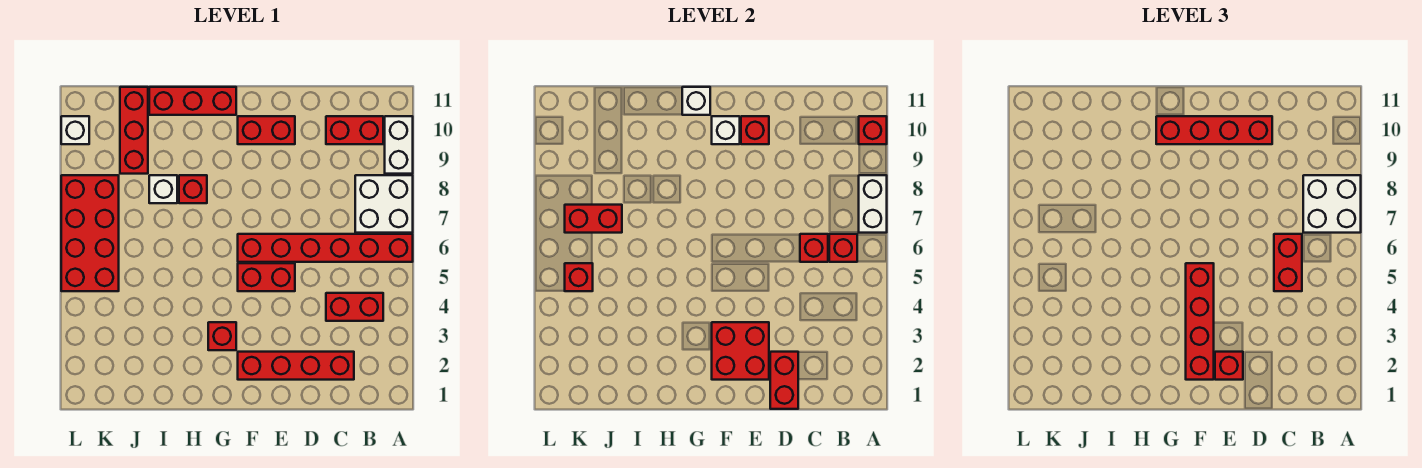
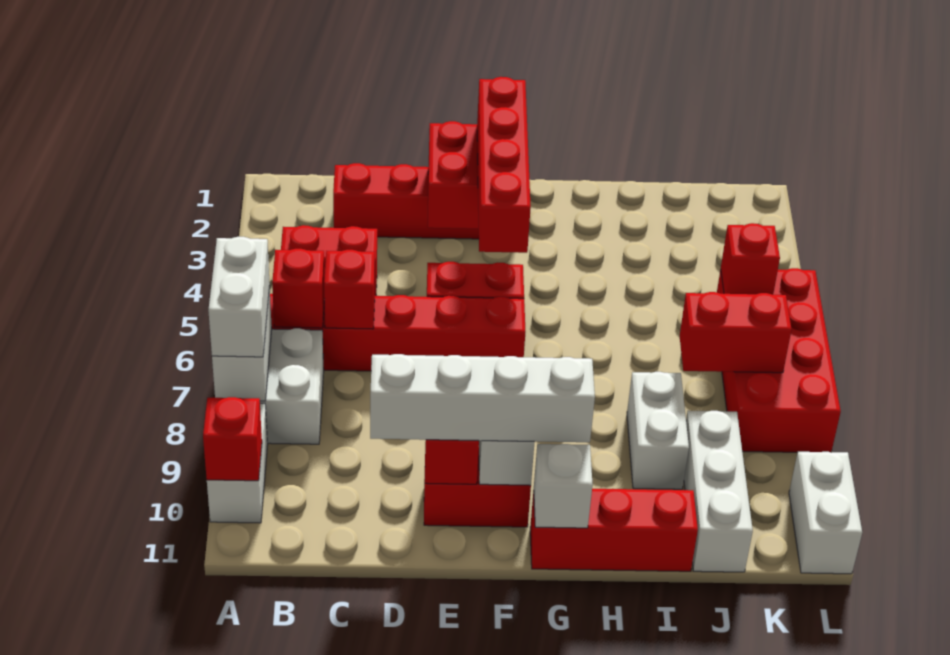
white brick A7:B8 level 3 -> white brick A7:A8 level 3
red brick B10:C10 level 1 -> none
red brick C5:C6 level 3 -> none
red brick D1:D2 level 2 -> none
red brick D10:G10 level 3 -> white brick D10:G10 level 3
red brick E2 level 3 -> none
red brick G3 level 1 -> none
red brick H8 level 1 -> none
white brick I8 level 1 -> white brick I8:I9 level 1
red brick J9:J11 level 1 -> white brick J9:J11 level 1
white brick L10 level 1 -> white brick L10:L11 level 1

